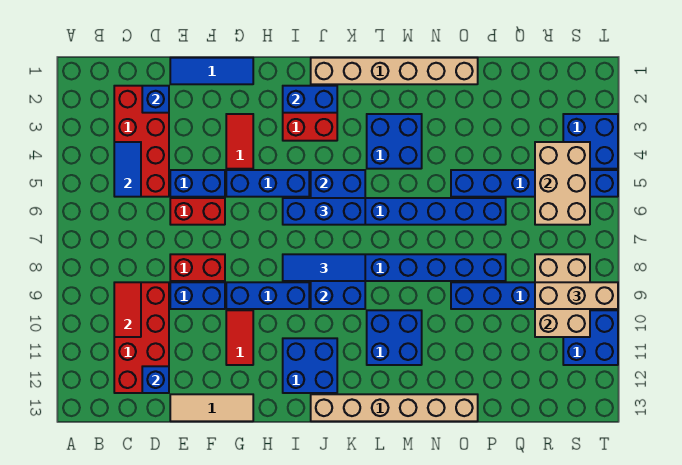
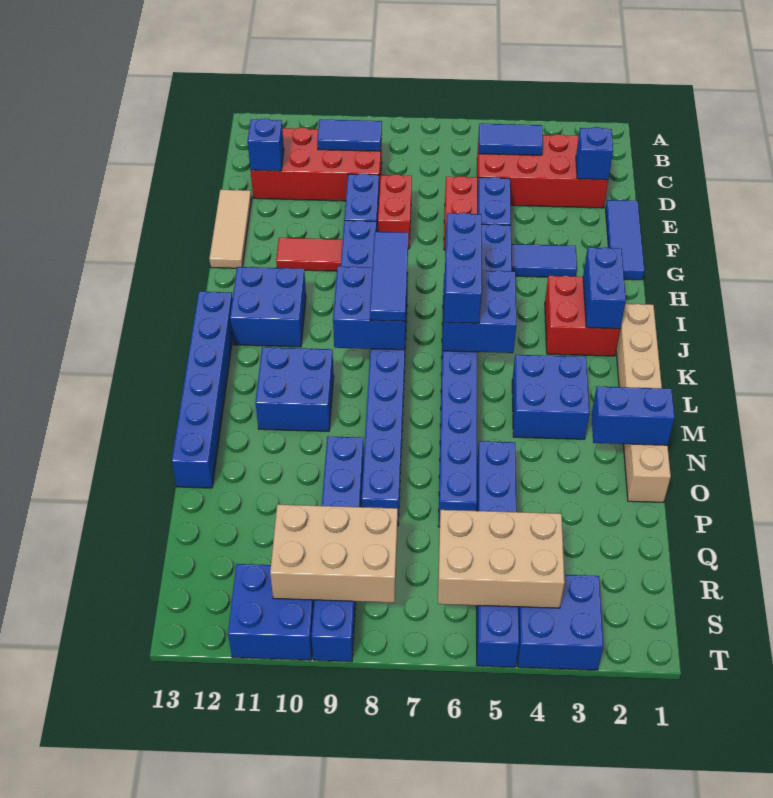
red tile C9:C10 level 2 -> blue tile C9:C10 level 2
red tile G3:G4 level 1 -> blue tile G3:G4 level 1
tan brick J13:O13 level 1 -> blue brick J13:O13 level 1
none -> blue brick N1:N2 level 2
tan brick R9:T9 level 3 -> none

